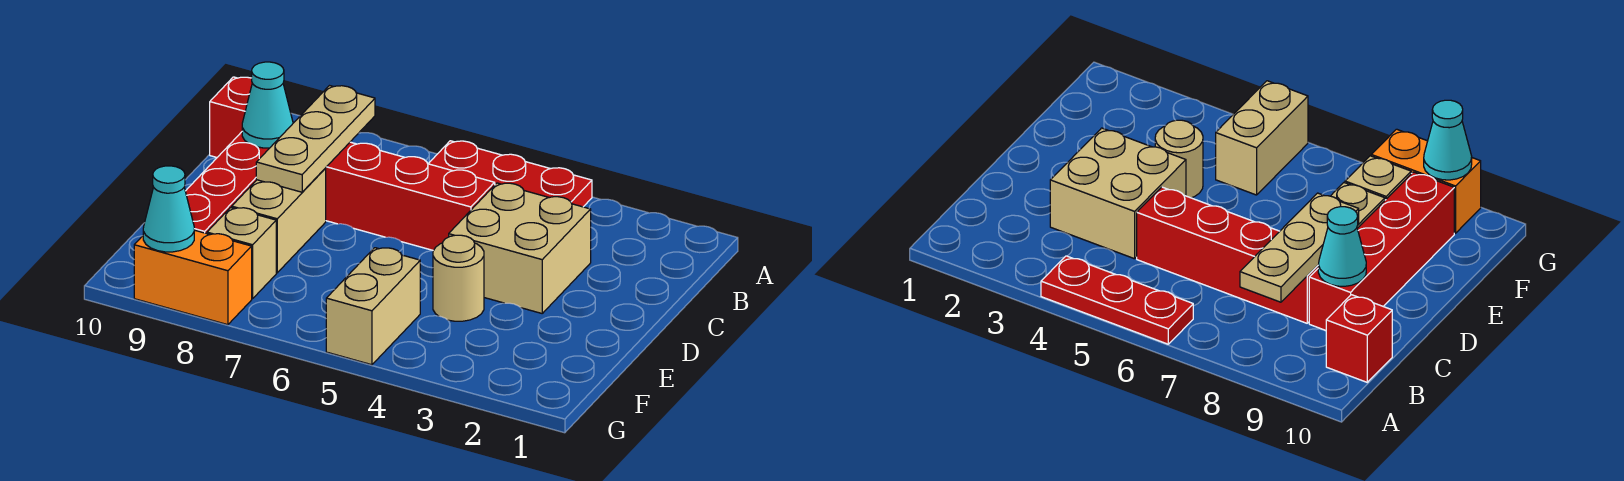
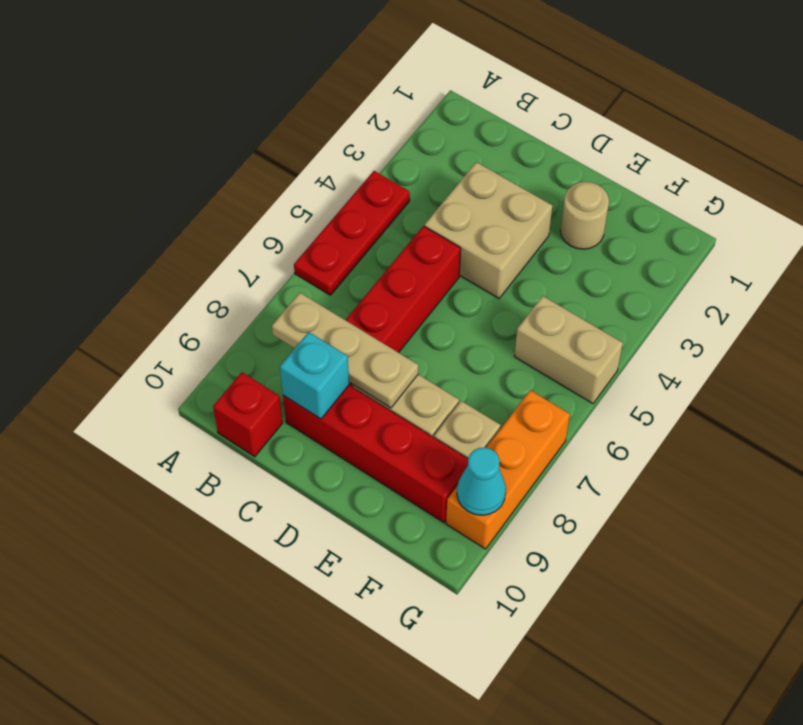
cyan cone C9 level 2 -> cyan brick C9 level 2
tan round brick E4 level 1 -> tan round brick E2 level 1
orange brick G8:G9 level 1 -> orange brick G7:G9 level 1

